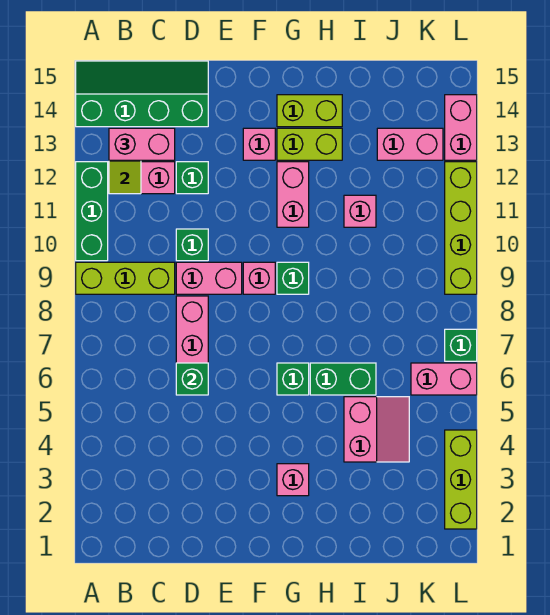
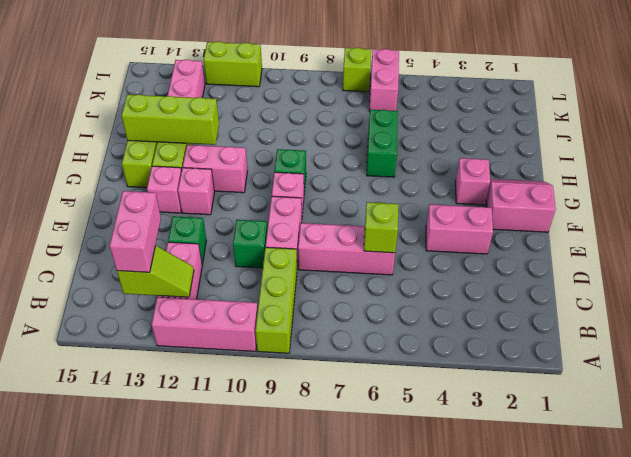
green brick A10:A12 level 1 -> pink brick A10:A12 level 1
green slope A14:D15 level 1 top 14 -> none
green brick D6 level 2 -> lime brick D6 level 2
green brick G6 level 1 -> none
pink slope I4:J5 level 1 top I -> pink slope F1:G2 level 1 top F
pink brick I11 level 1 -> pink brick F12 level 1
lime brick L2:L4 level 1 -> lime brick H12:H14 level 2
green brick L7 level 1 -> lime brick L7 level 1
lime brick L9:L12 level 1 -> lime brick L11:L12 level 1
pink brick L13:L14 level 1 -> pink brick E3:E4 level 1

